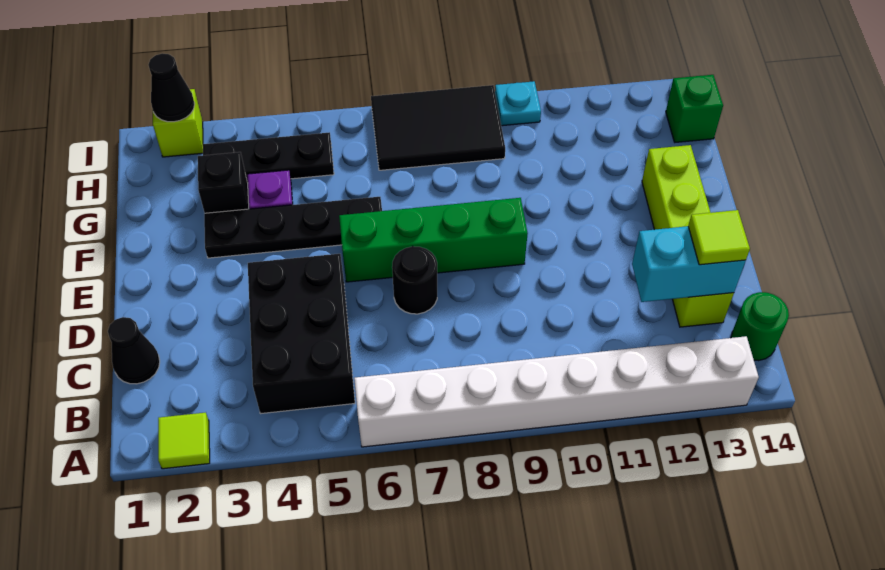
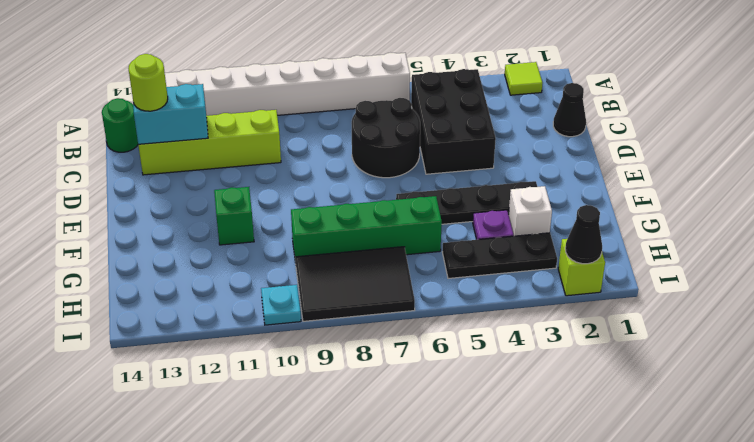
lime brick C13:F13 level 1 -> lime brick C10:C13 level 1
lime tile C13 level 3 -> lime round brick C13 level 3
black round brick D7 level 1 -> black round brick C6:D7 level 1
green brick E6:E9 level 1 -> green brick G6:G9 level 1
black brick G3 level 1 -> white brick G3 level 1
green brick H14 level 1 -> green brick F11 level 1

